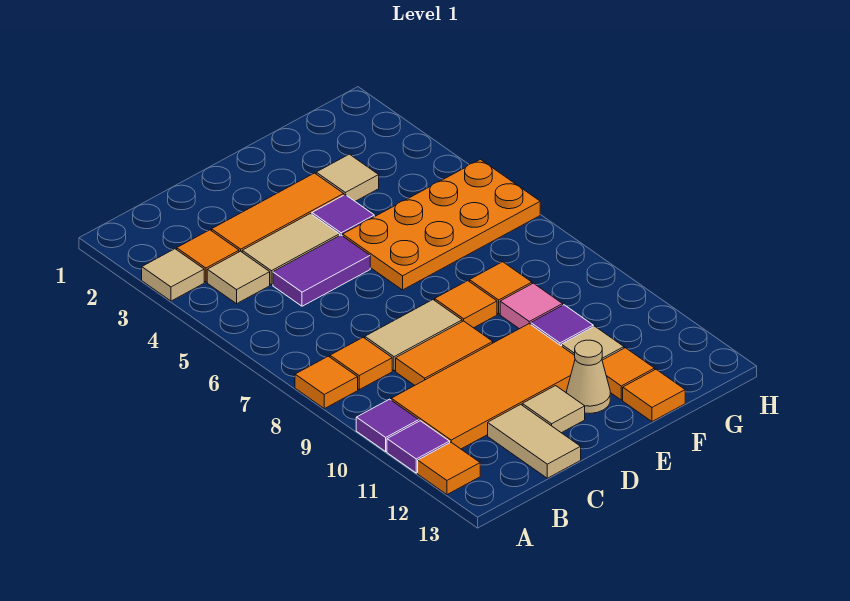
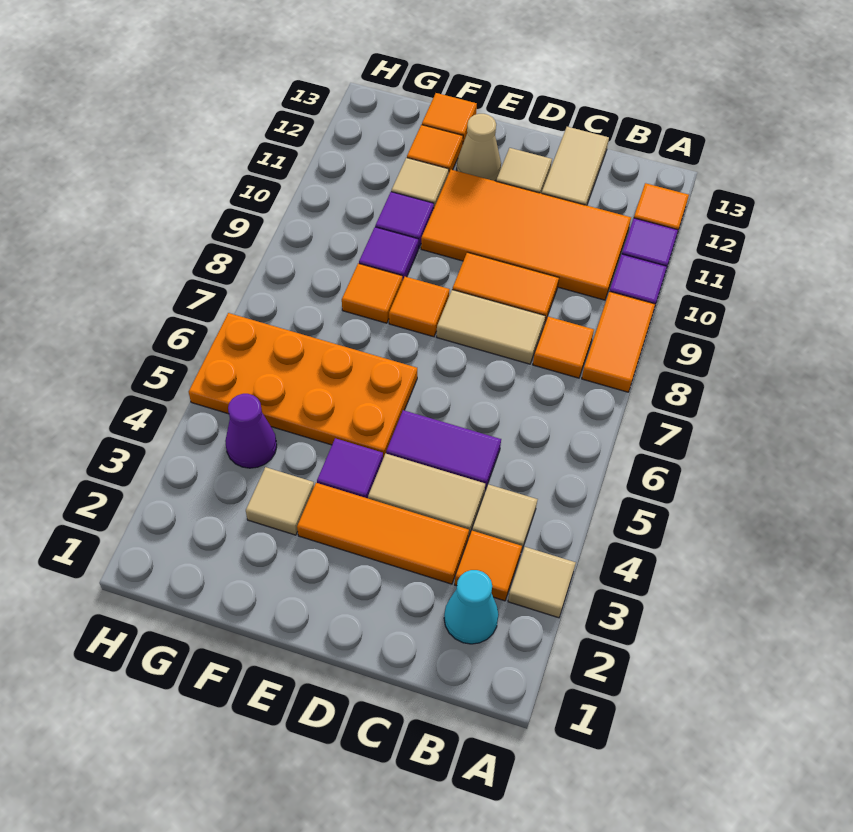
orange tile A8 level 1 -> orange tile A8:A9 level 1
none -> cyan cone B2 level 1
pink tile F9 level 1 -> purple tile F9 level 1
none -> purple cone G4 level 1

